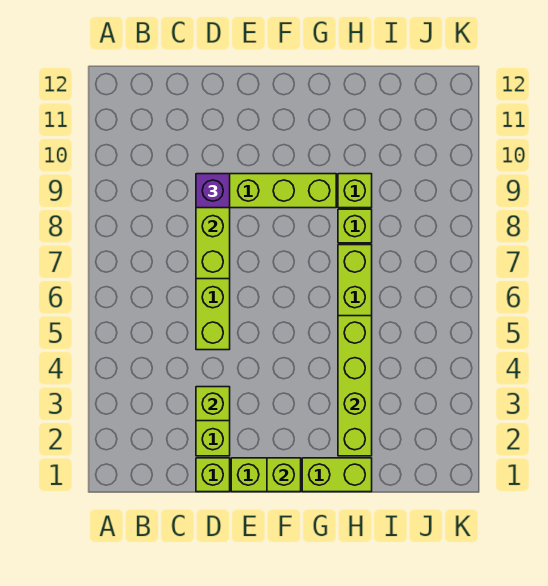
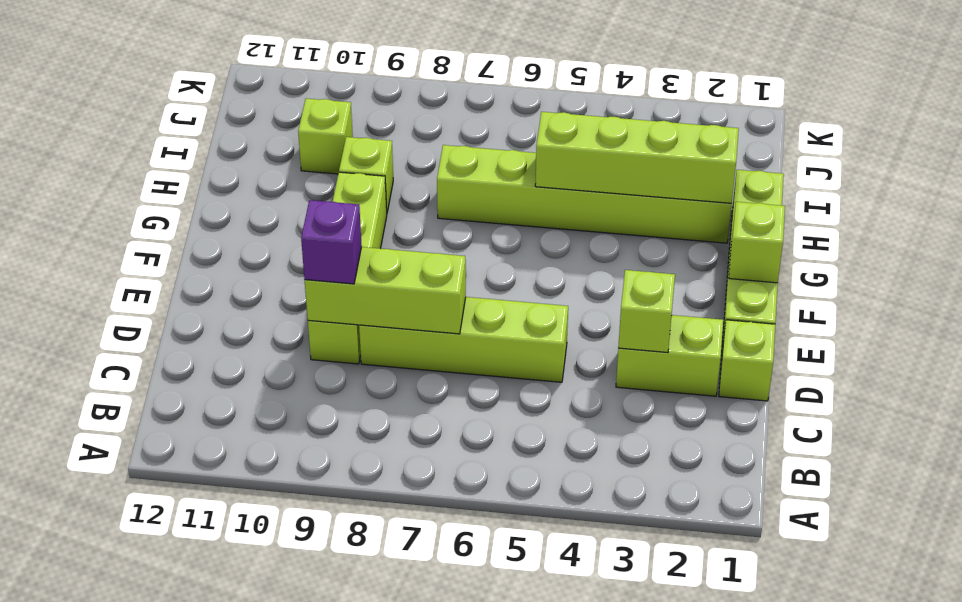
lime brick H8 level 1 -> lime brick I10 level 1

